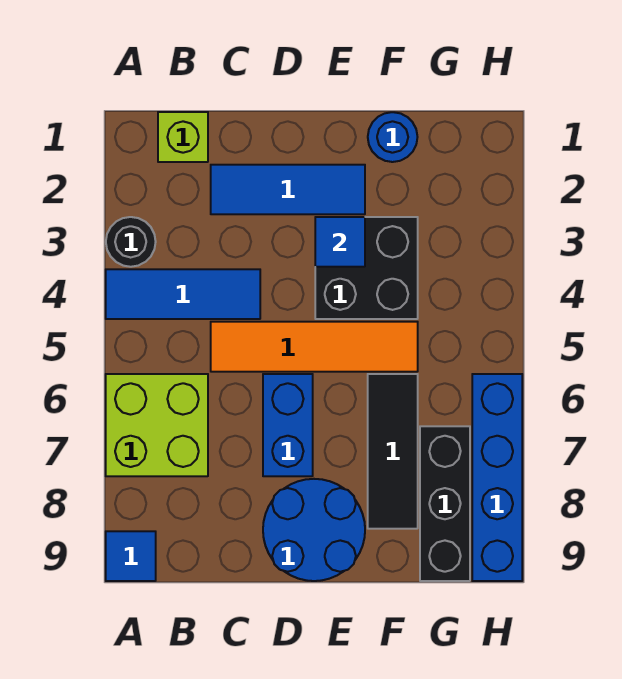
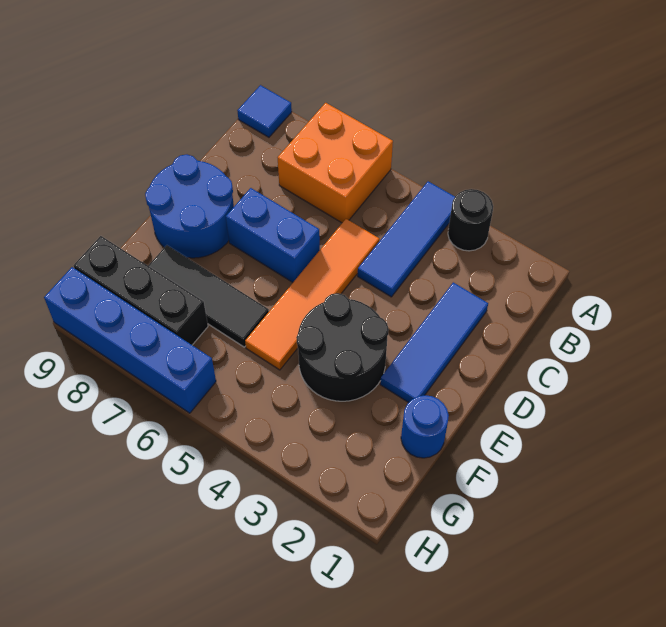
lime brick A6:B7 level 1 -> orange brick A6:B7 level 1
lime brick B1 level 1 -> none
black brick E3:F4 level 1 -> black round brick E3:F4 level 1
blue tile E3 level 2 -> none

